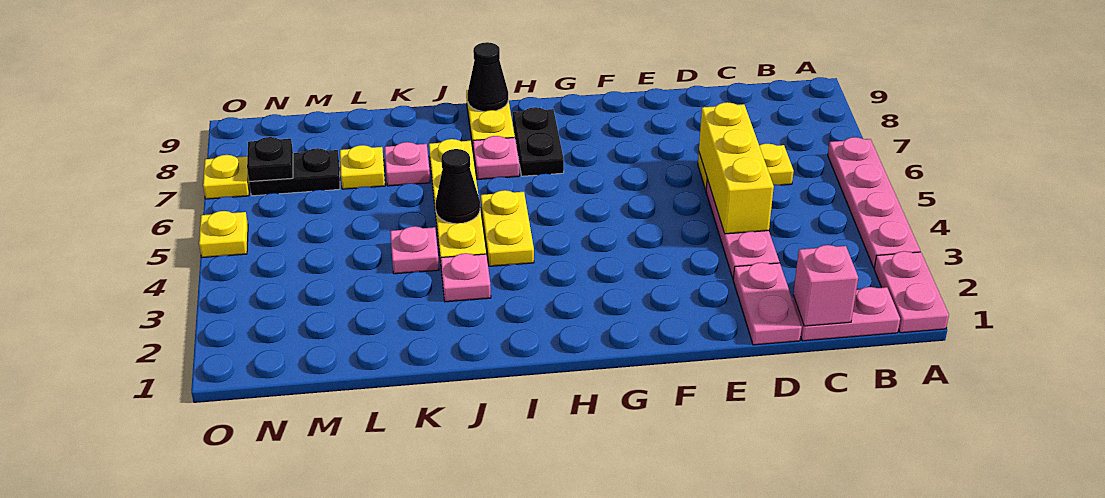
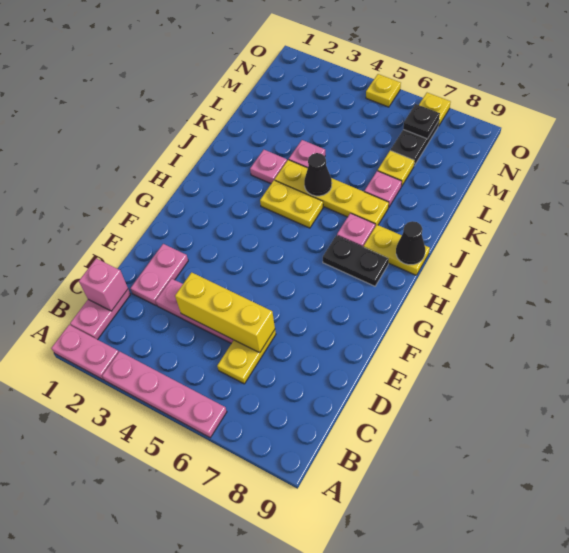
pink plate D1:D2 level 1 -> pink plate D2:E2 level 1

